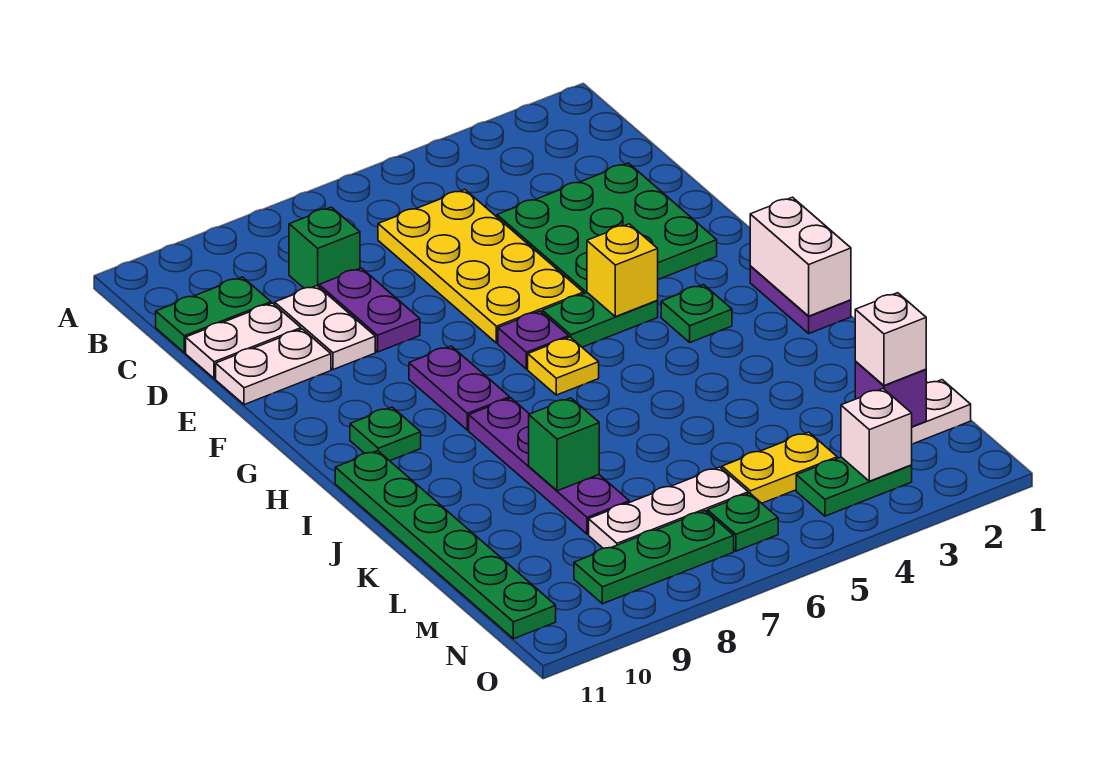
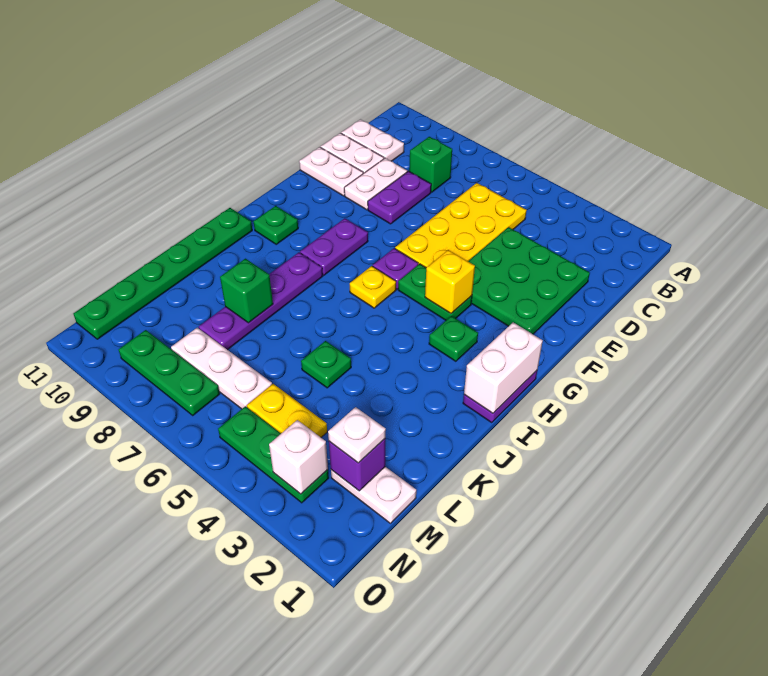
green plate C10:C11 level 1 -> white plate C10:C11 level 1
white brick M2 level 3 -> white plate M2 level 3
green plate N3:N4 level 1 -> green plate N3:N5 level 1
green plate N6 level 1 -> green plate K5 level 1

